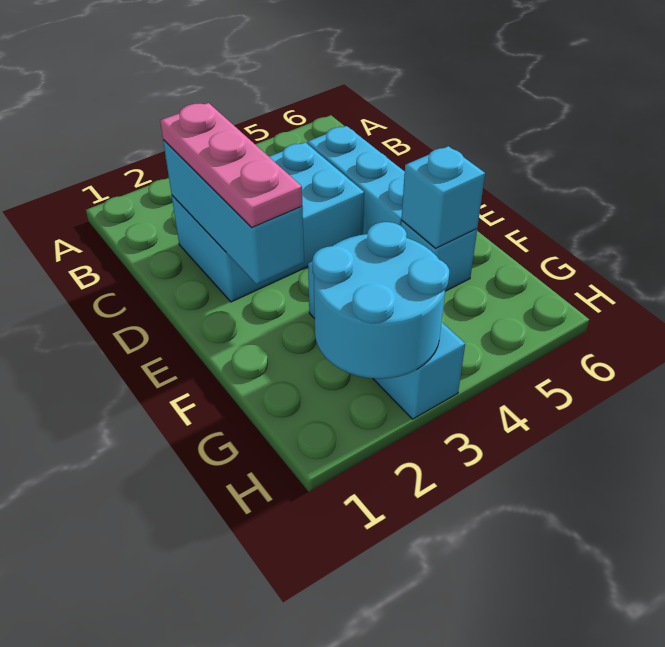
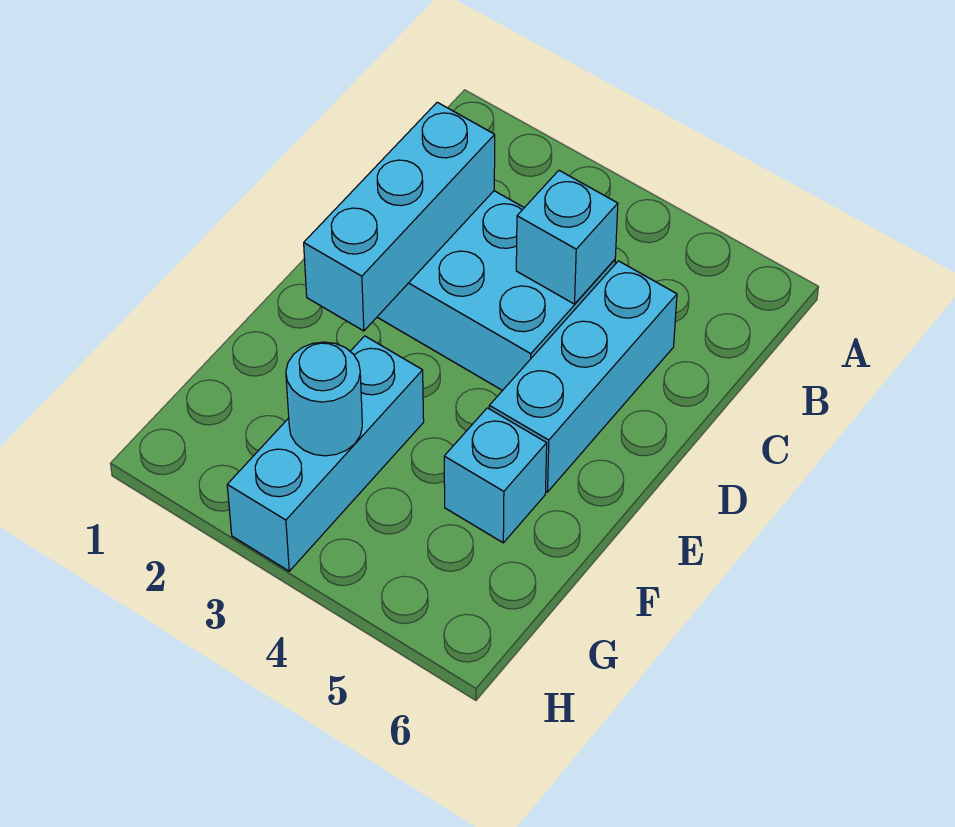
pink plate C2:E2 level 3 -> none
cyan brick F5 level 2 -> cyan brick C4 level 2
cyan round brick G2:H3 level 2 -> cyan round brick G3 level 2

